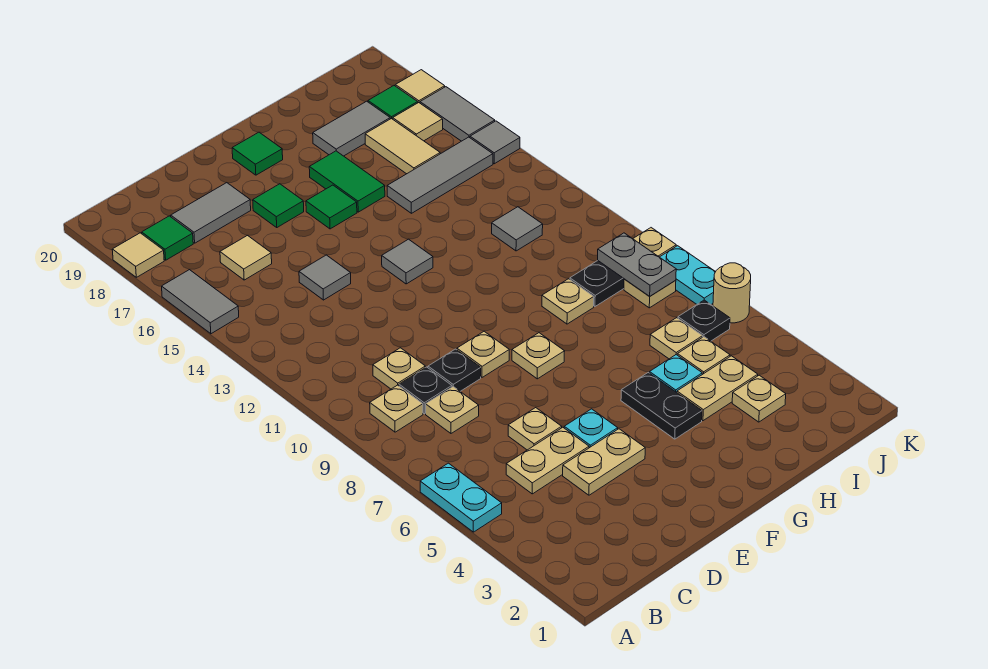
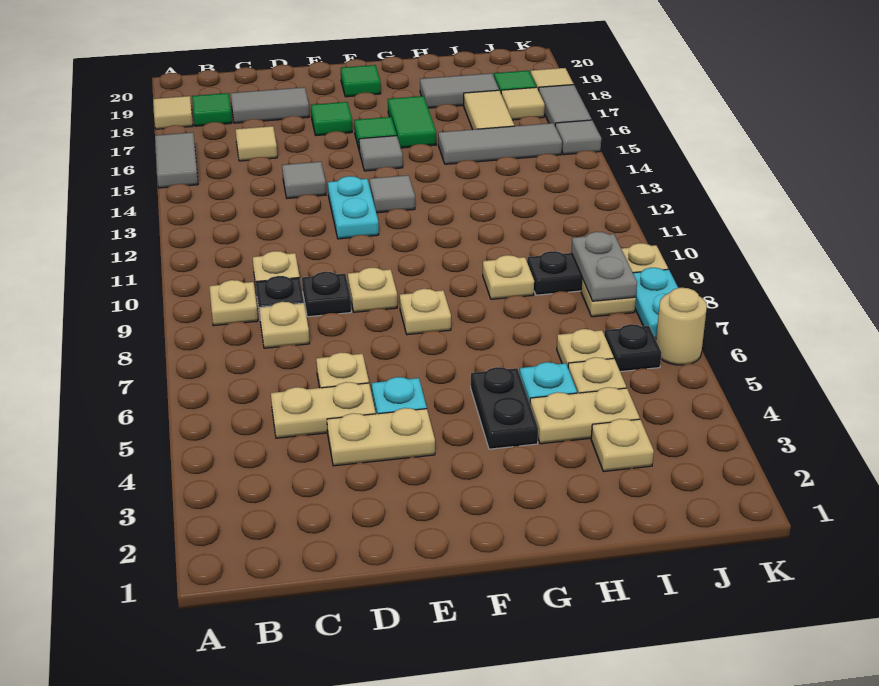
cyan plate A5:A6 level 1 -> cyan plate E12:E13 level 1
grey tile I12 level 1 -> grey tile F15 level 1

